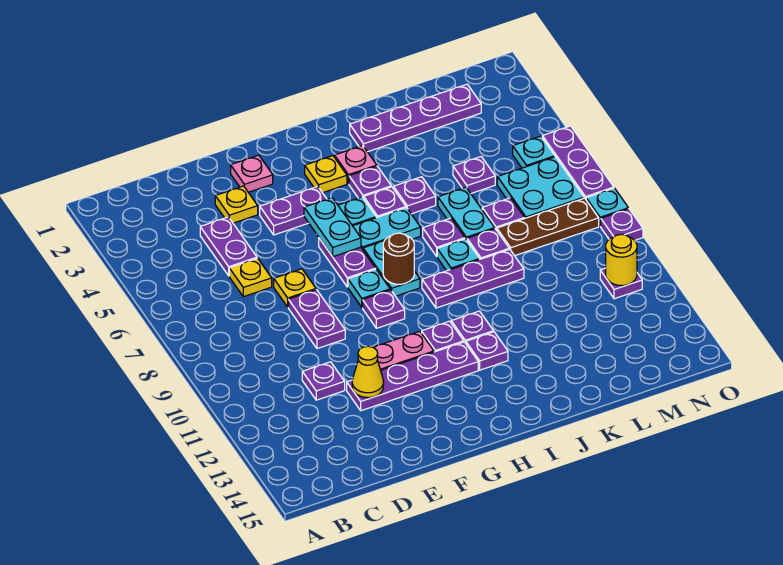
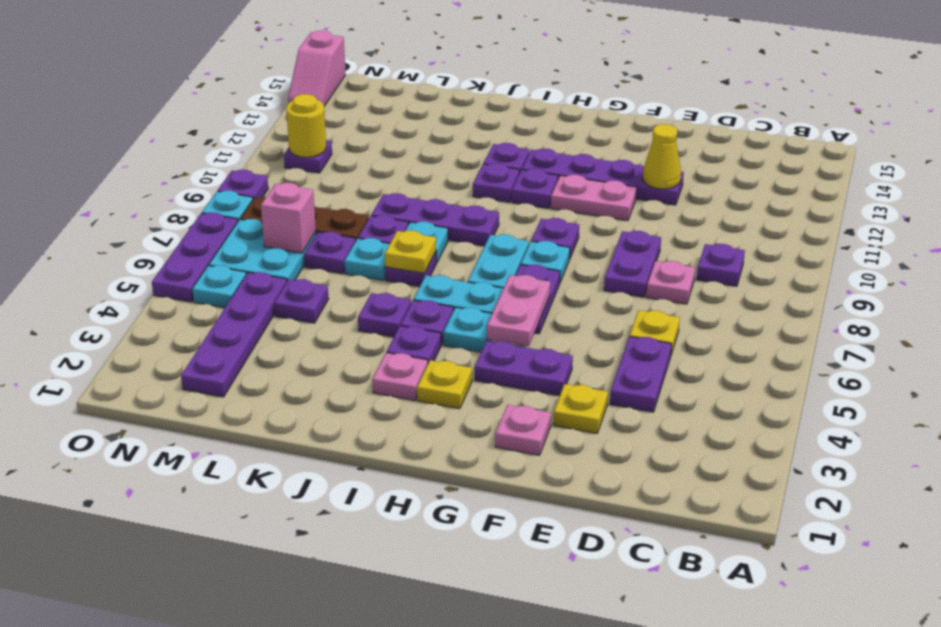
none -> pink plate D8 level 1
purple plate D11 level 1 -> purple plate C9 level 1
yellow plate E7 level 1 -> yellow plate J7 level 2
cyan plate G5:G6 level 2 -> pink plate G5:G6 level 2
brown round brick H8 level 2 -> none
purple plate J2:M2 level 1 -> purple plate M2:M5 level 1
cyan plate K6:K7 level 1 -> cyan plate K7 level 1
none -> pink brick M7 level 2
none -> pink slope O14:O15 level 1 top 15

